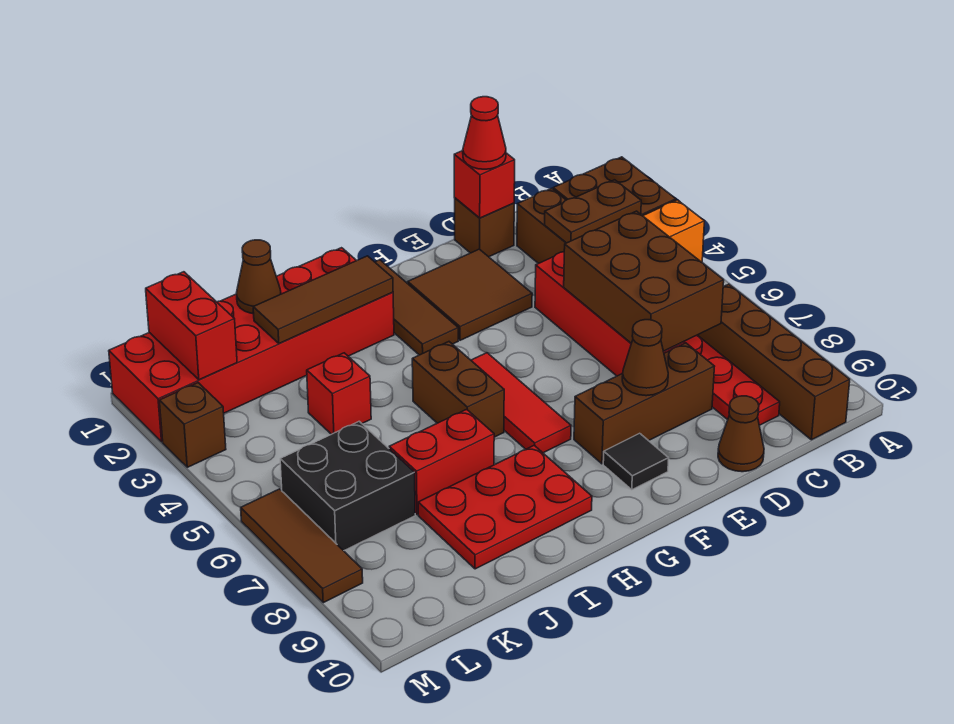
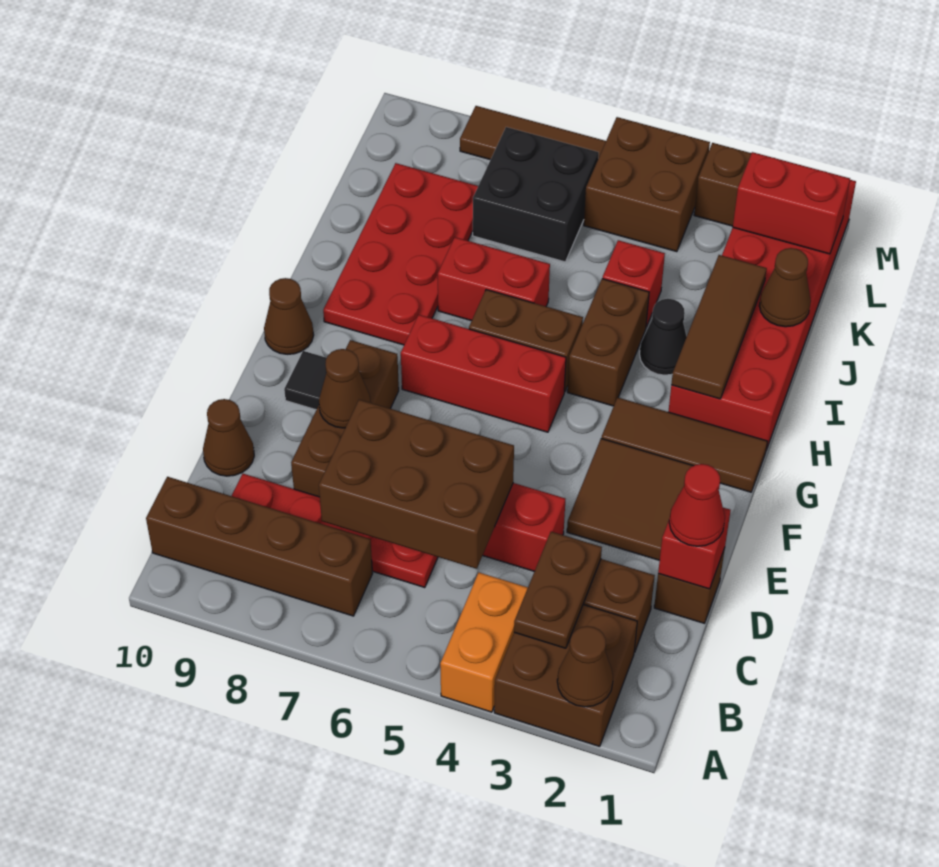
none -> brown cone A2 level 2
red tile G5:G7 level 1 -> red brick G5:G7 level 1
none -> brown cone G10 level 1
none -> brown brick H4:I4 level 1
red plate H8:J9 level 1 -> red plate H8:K9 level 1
none -> black cone I3 level 1
red brick I7:J7 level 1 -> red brick I6:I7 level 1
none -> brown brick L4:M5 level 1

